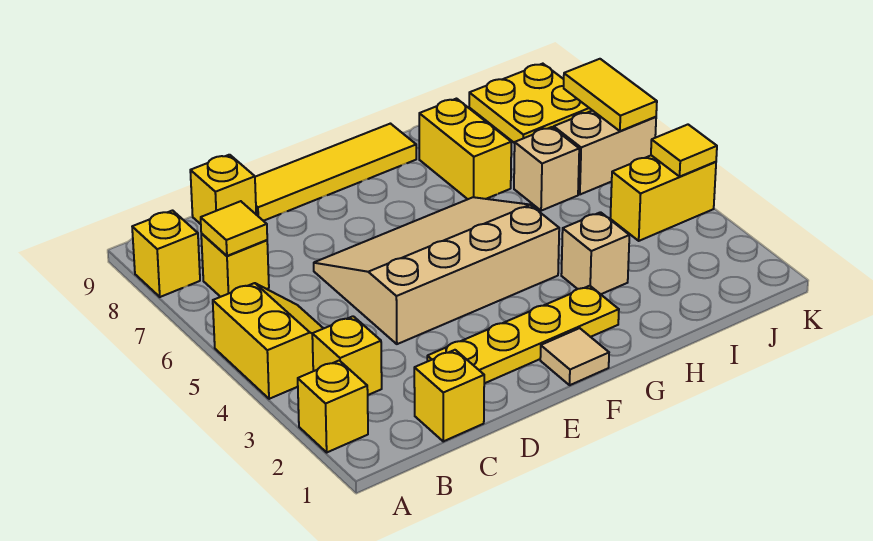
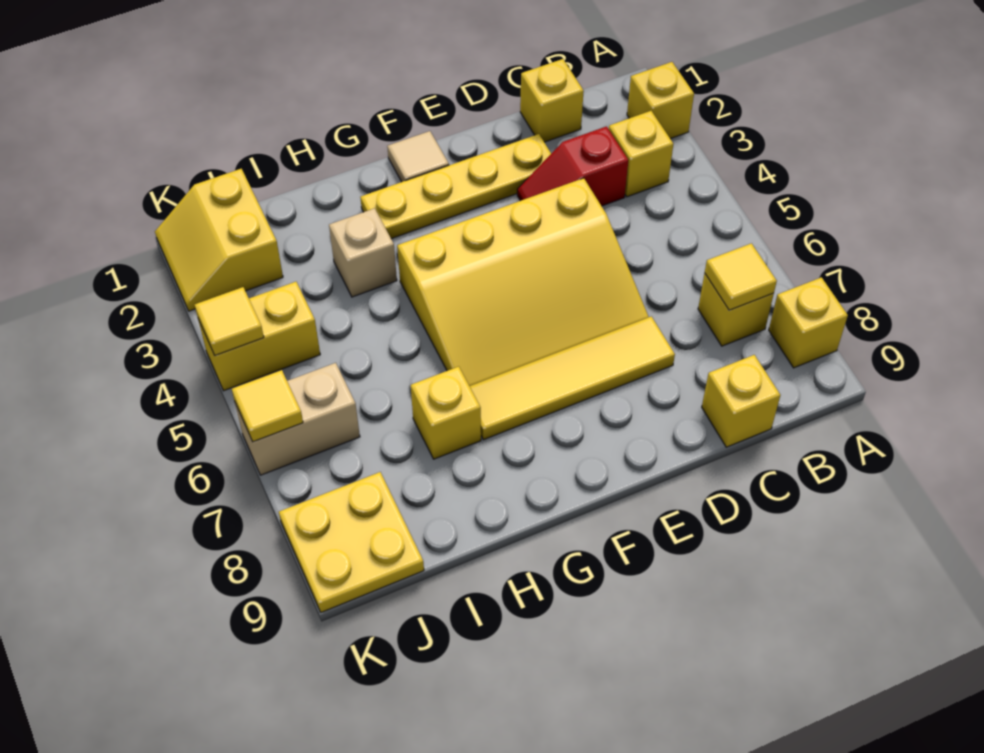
yellow slope A4:B5 level 1 top A -> yellow slope J1:K2 level 1 top J
none -> red slope C3:D3 level 1 top C
tan slope D4:G6 level 1 top 4 -> yellow slope D4:G6 level 1 top 4
yellow tile D9:G9 level 1 -> yellow tile D7:G7 level 1
yellow brick H7:H8 level 1 -> yellow brick H7 level 1
tan brick I6 level 1 -> none
yellow tile K6:K7 level 2 -> yellow tile K6 level 2

